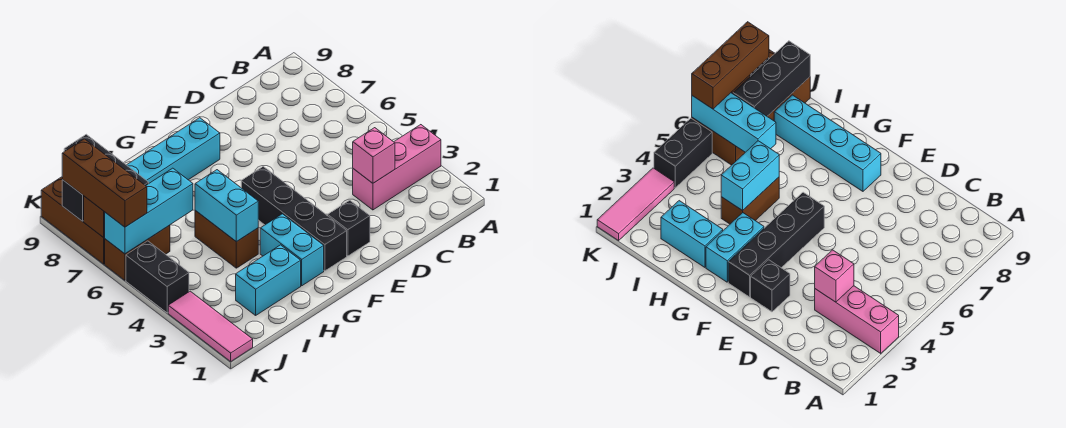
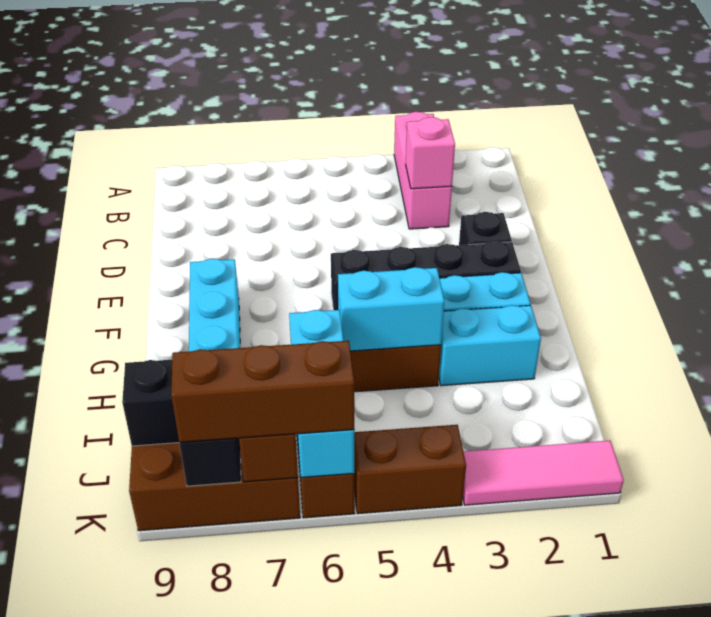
cyan brick H2:I2 level 1 -> cyan brick H2:H3 level 1
black brick K4:K5 level 1 -> brown brick K4:K5 level 1

